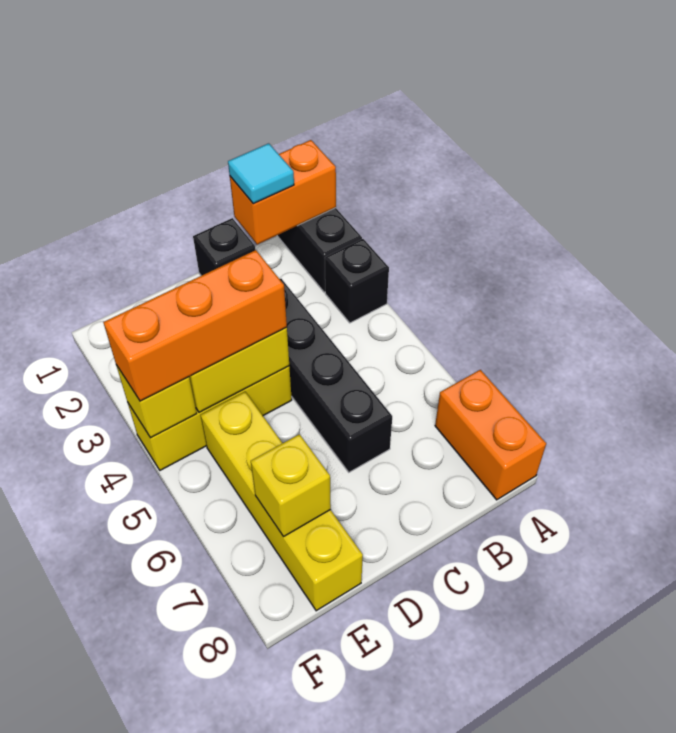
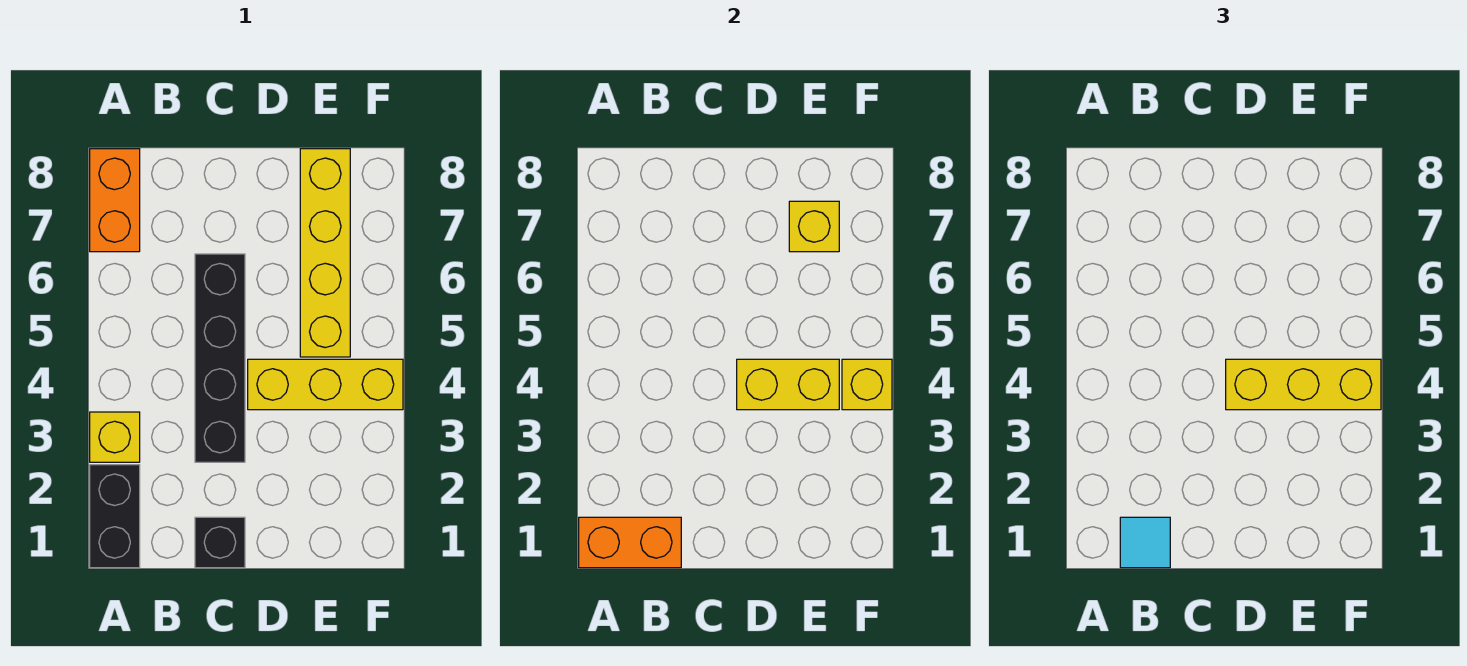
black brick A3 level 1 -> yellow brick A3 level 1
orange brick D4:F4 level 3 -> yellow brick D4:F4 level 3

